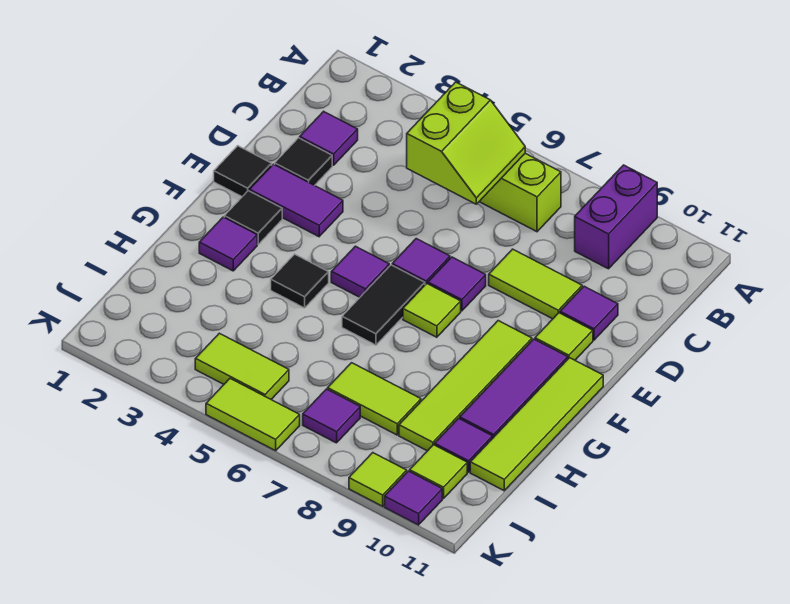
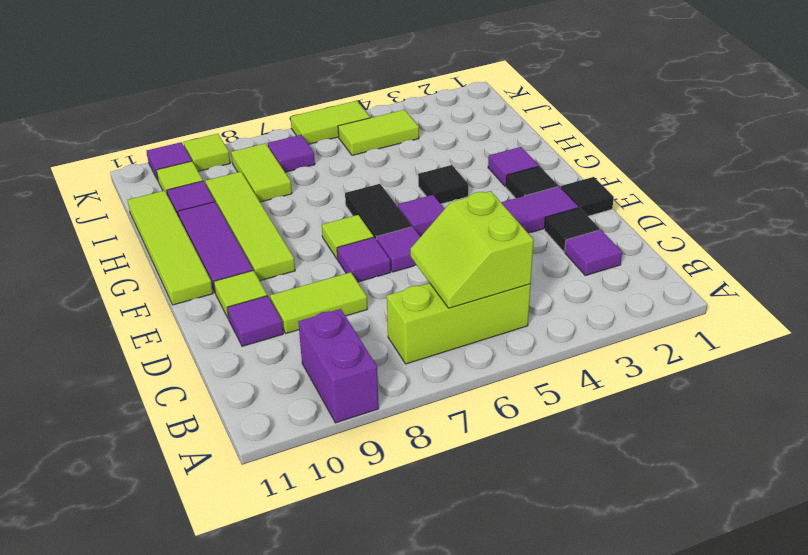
lime tile I7:I8 level 1 -> lime tile I8:J8 level 1

